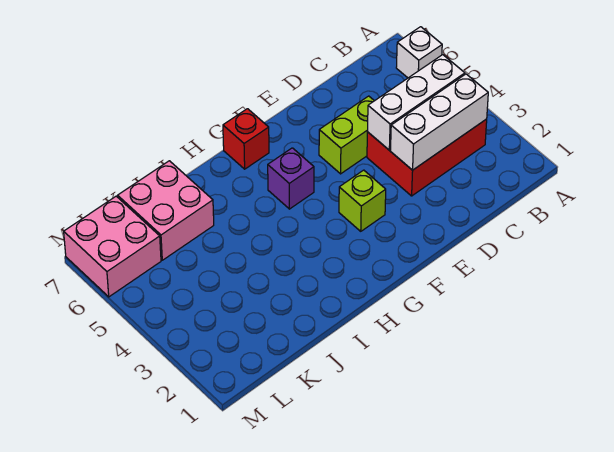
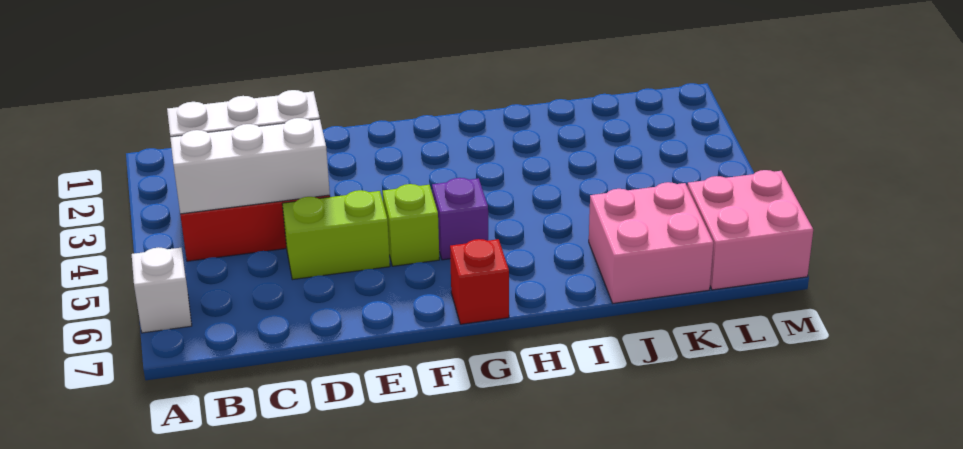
lime brick F3 level 1 -> lime brick F5 level 1

